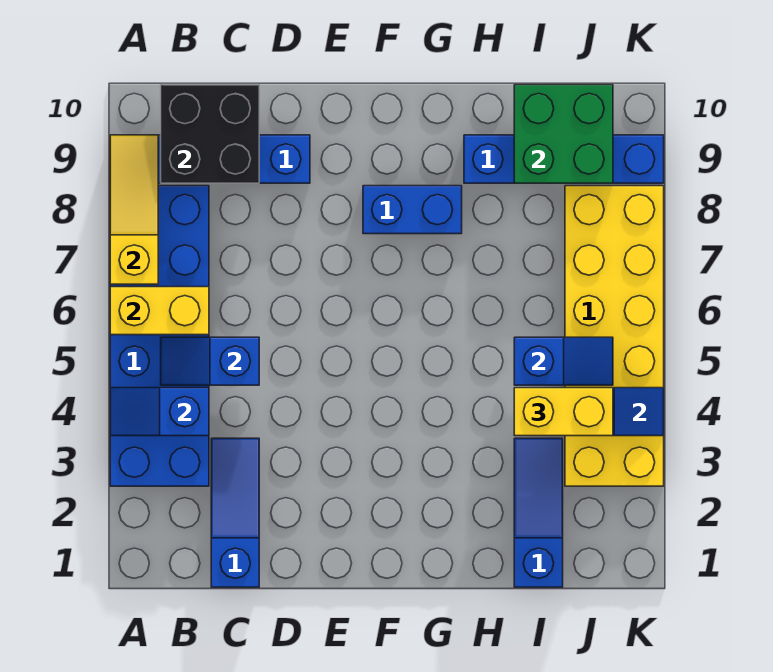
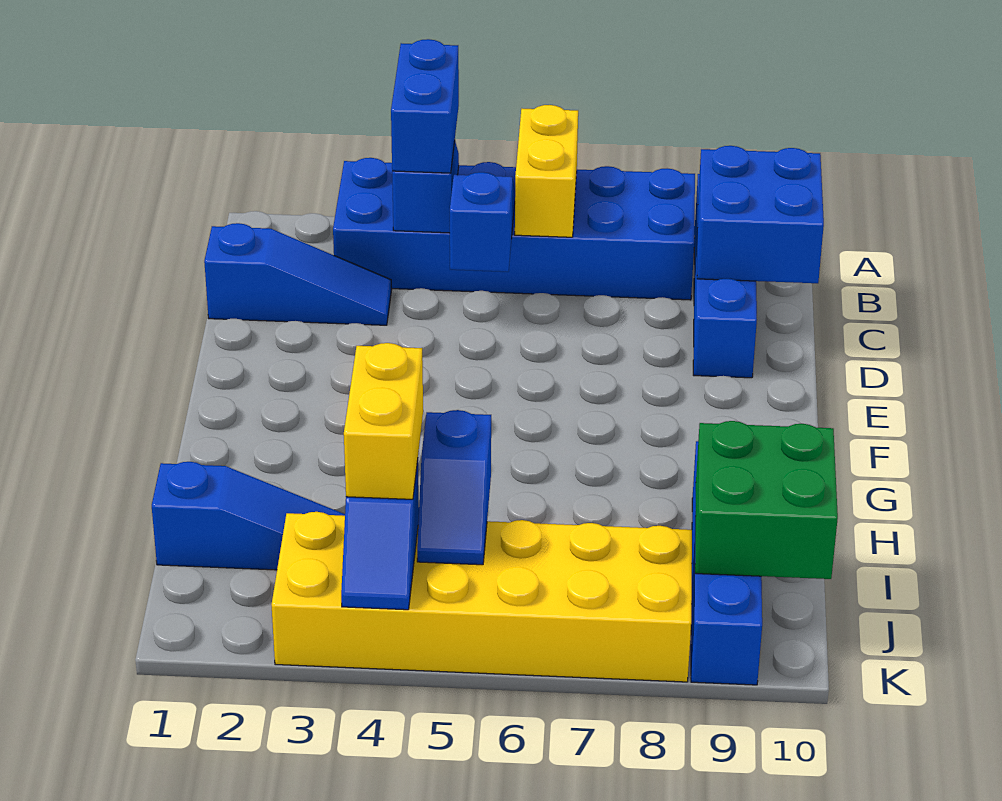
yellow slope A7:A9 level 2 top 7 -> none
black brick B9:C10 level 2 -> blue brick B9:C10 level 2
blue brick F8:G8 level 1 -> blue brick A4:B4 level 3

